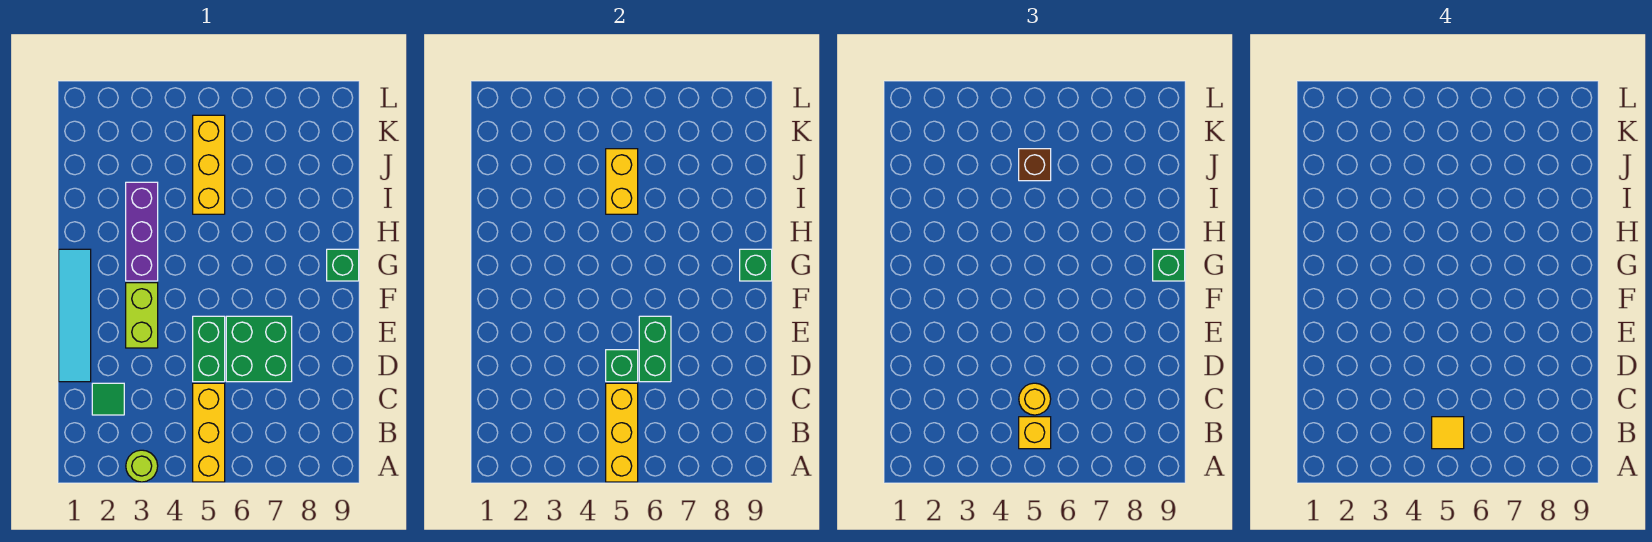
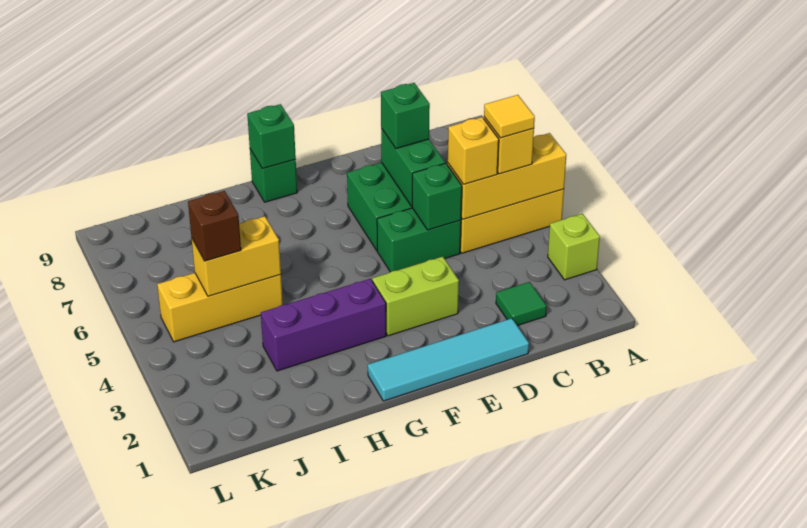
lime round brick A3 level 1 -> lime brick A3 level 1
yellow round brick C5 level 3 -> yellow brick C5 level 3
green brick D6:E6 level 2 -> green brick D6:D7 level 2
green brick G9 level 3 -> green brick D7 level 3

